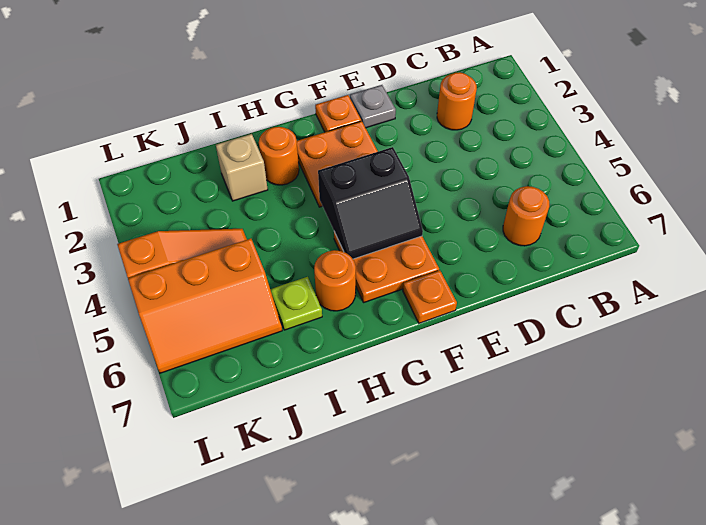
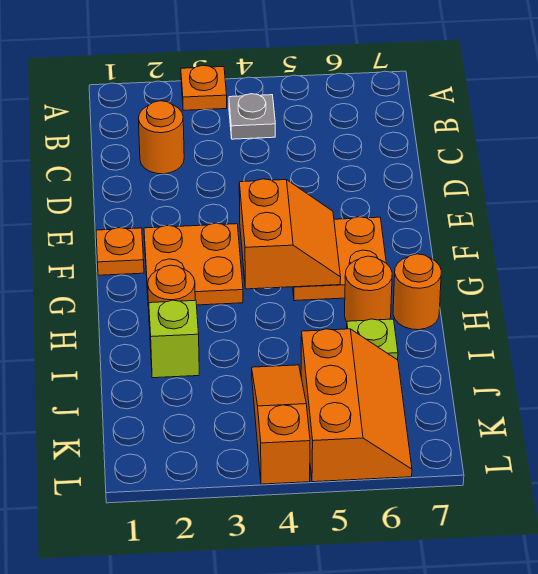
orange round brick C6 level 1 -> orange round brick H7 level 1
grey plate E1 level 1 -> grey plate B4 level 1
black slope F4:G5 level 2 top 4 -> orange slope F4:G5 level 2 top 4
orange plate F7 level 1 -> orange plate A3 level 1
tan brick I2 level 1 -> lime brick I2 level 1

